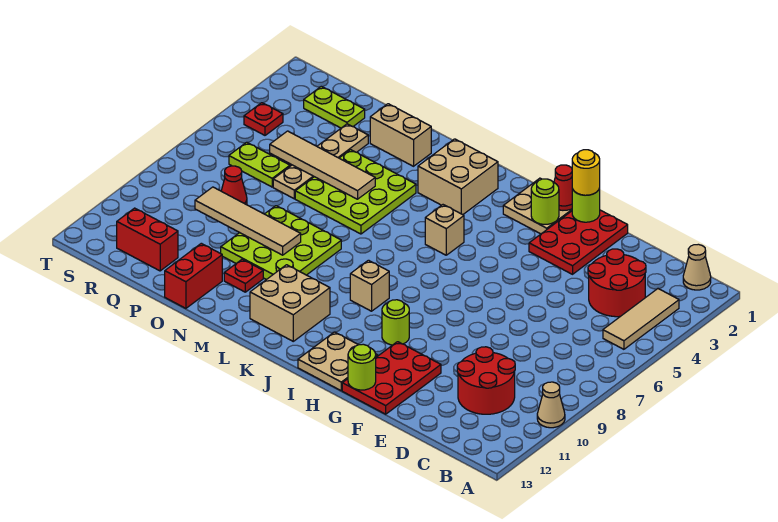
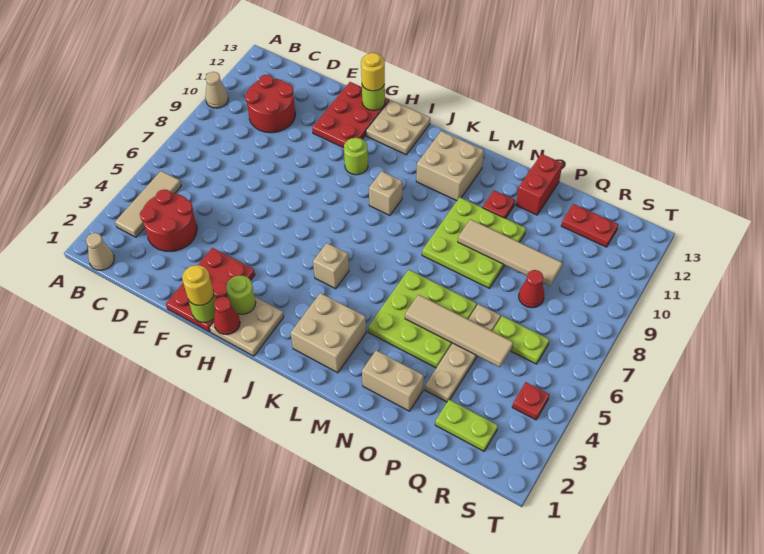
none -> yellow round brick G13 level 3
red brick Q12:R12 level 1 -> red plate Q12:R12 level 1

